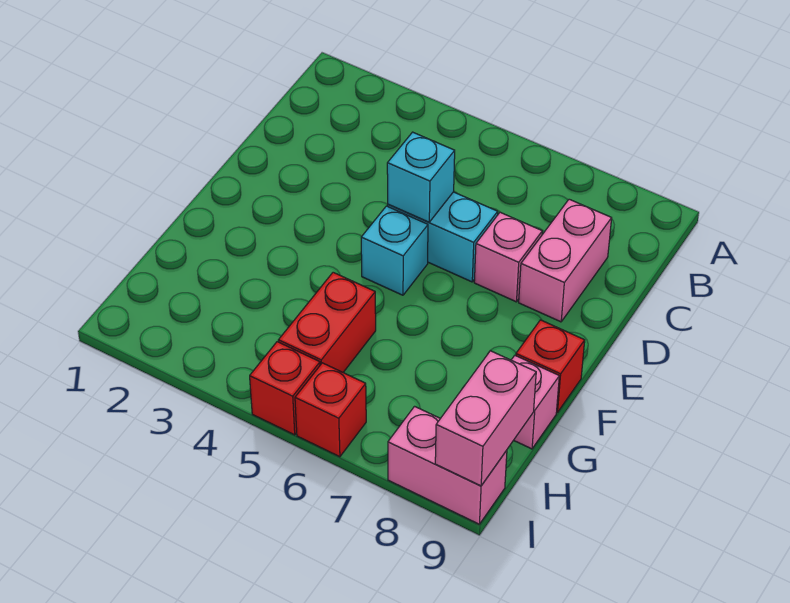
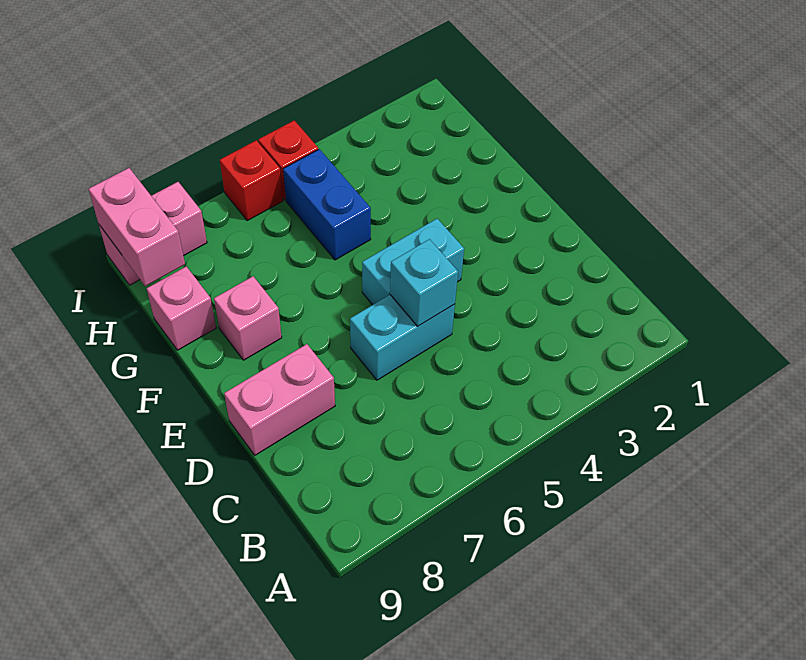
pink brick C8:D8 level 1 -> pink brick D8:D9 level 1
pink brick D7 level 1 -> pink brick F8 level 1
cyan brick E5 level 1 -> cyan brick E4:E5 level 1
red brick F9 level 1 -> none
red brick G5:H5 level 1 -> blue brick G5:H5 level 1

